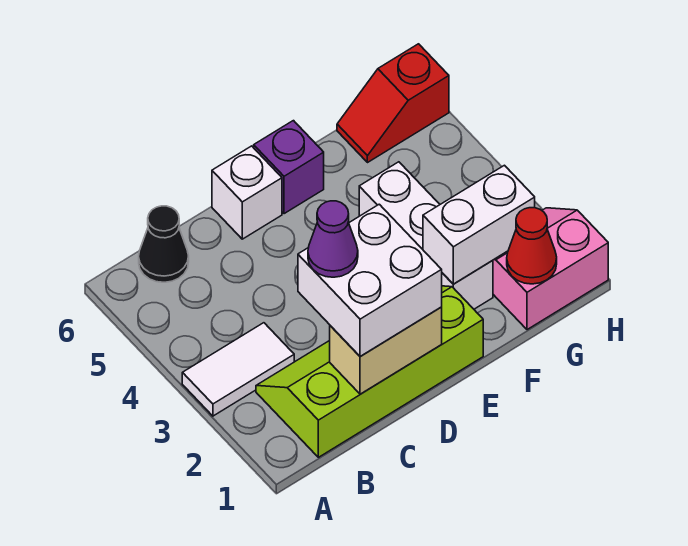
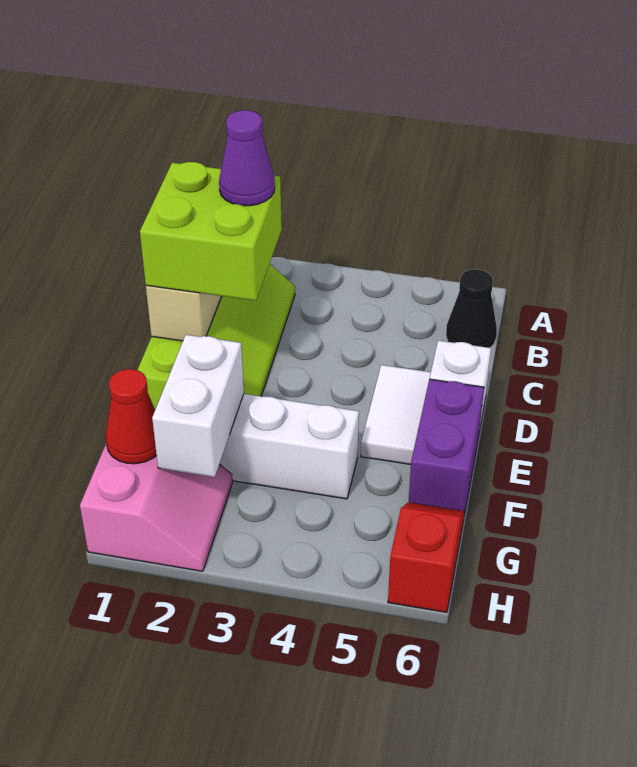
white tile A3:B3 level 1 -> white tile D5:E5 level 1
white brick C1:D2 level 3 -> lime brick C1:D2 level 3
purple brick E6 level 1 -> purple brick E6:F6 level 1

